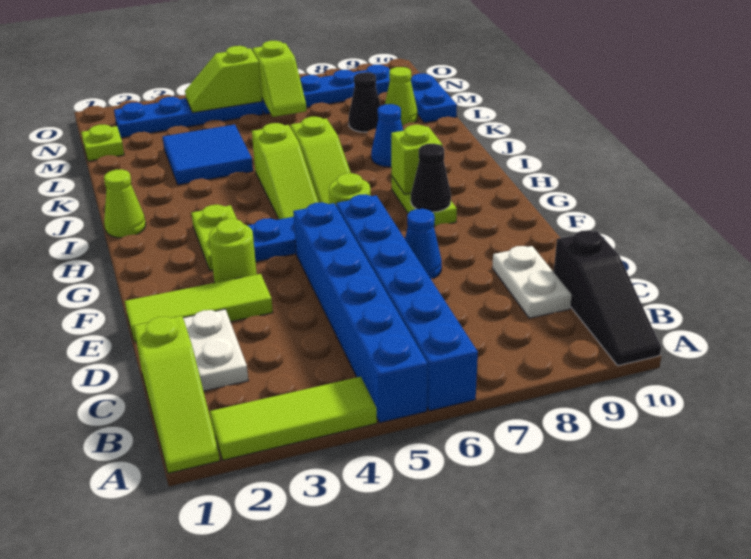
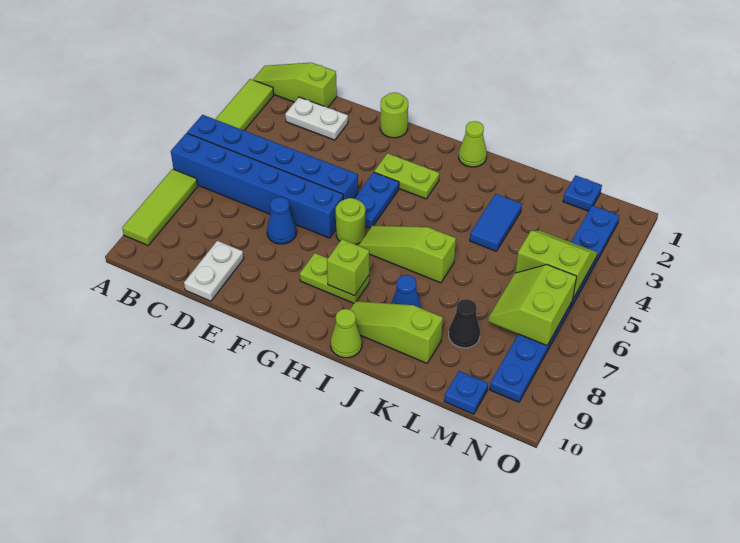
black slope A10:C10 level 1 top C -> none
white plate C9:D9 level 1 -> white plate D9:D10 level 1
lime tile E1:E3 level 1 -> lime tile A7:A9 level 1
lime round brick F3 level 1 -> lime round brick F1 level 1
black cone G8 level 2 -> none
lime slope H5:J5 level 1 top J -> lime slope I9:K9 level 1 top K
blue tile K3:L4 level 1 -> blue tile K3:K4 level 1
lime cone L9 level 1 -> lime cone I10 level 1
blue plate L10:M10 level 1 -> blue plate M10 level 1
lime plate M1 level 1 -> blue plate M1 level 1
lime slope M6:N6 level 2 top N -> lime slope M6:N7 level 2 top N
lime slope N4:N5 level 2 top 5 -> lime slope M4:N5 level 2 top 5

